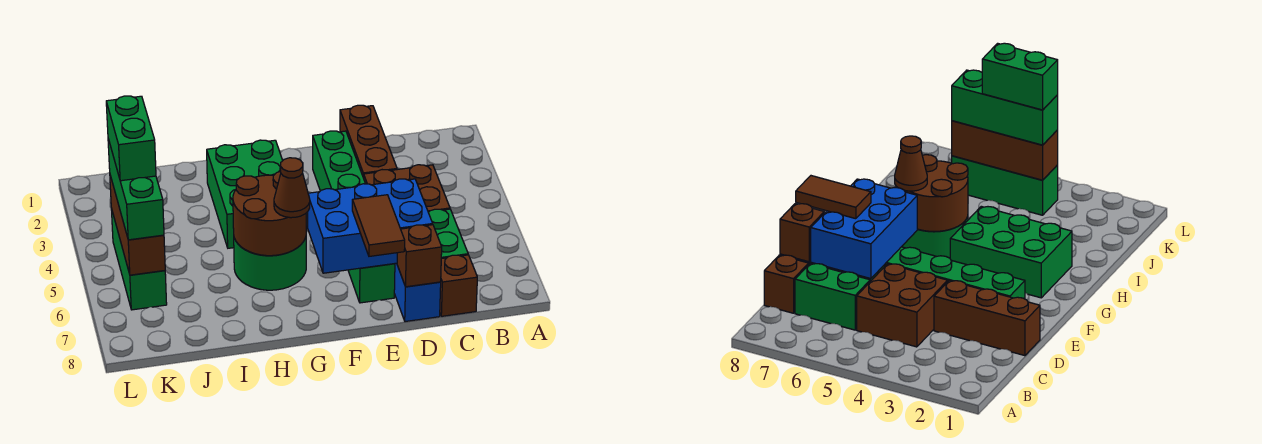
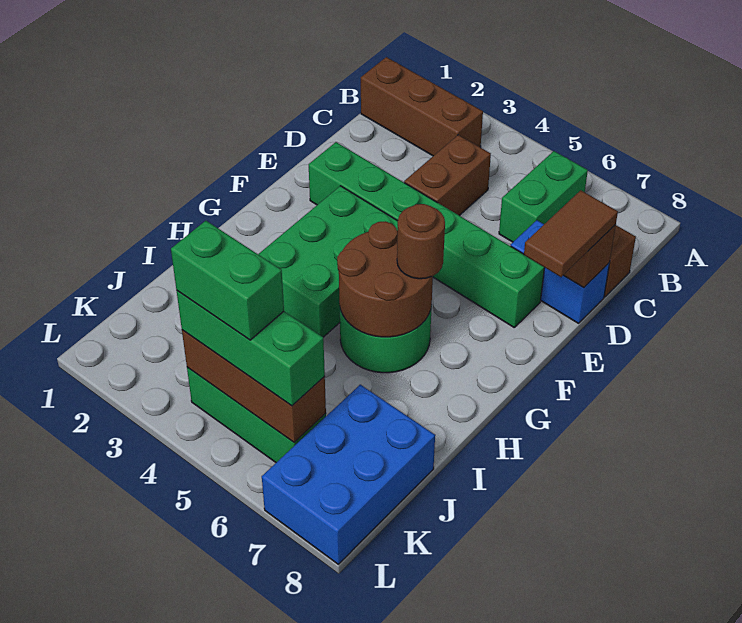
brown brick C4:D5 level 1 -> brown brick C4:D4 level 1
green brick C6:C7 level 1 -> green brick B6:C6 level 1
brown brick D1:D3 level 1 -> brown brick B1:B3 level 1
blue brick D6:F7 level 2 -> blue brick J7:L8 level 1
brown tile E7:E8 level 3 -> brown tile D8:E8 level 3
green brick G2:H4 level 1 -> green brick F3:H4 level 1
brown cone G6 level 3 -> brown round brick G6 level 3

